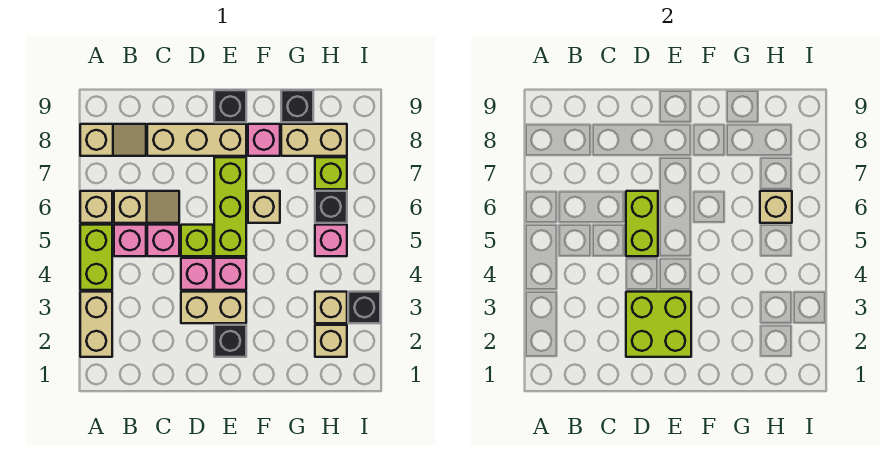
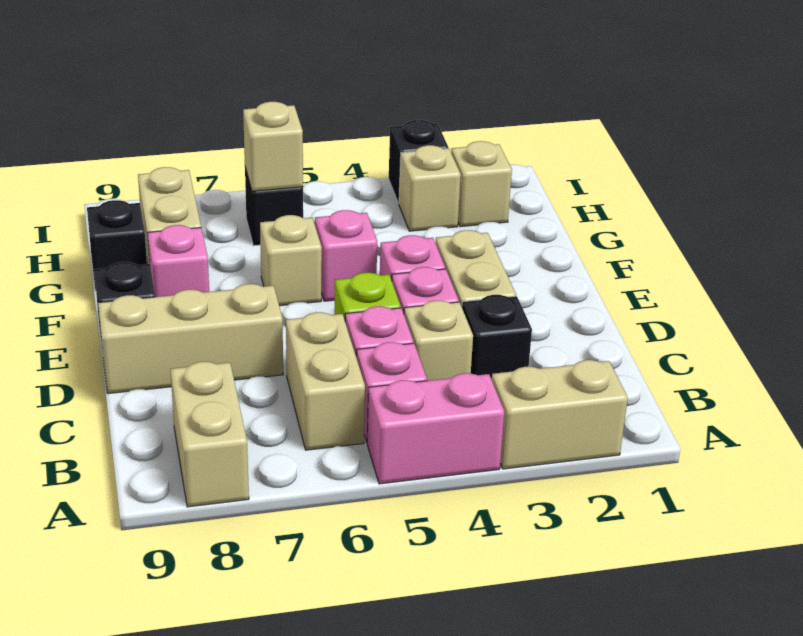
lime brick A4:A5 level 1 -> pink brick A4:A5 level 1
tan brick A6 level 1 -> tan brick C4 level 1
tan slope A8:B8 level 1 top A -> tan brick A8:B8 level 1
tan slope B6:C6 level 1 top B -> tan brick B6:C6 level 1
tan brick C8:E8 level 1 -> tan brick D7:D9 level 1
lime brick D2:E3 level 2 -> none
lime brick D5:D6 level 2 -> none
black brick E2 level 1 -> black brick C3 level 1
lime brick E5:E7 level 1 -> none
pink brick H5 level 1 -> pink brick F5 level 1
lime brick H7 level 1 -> none

